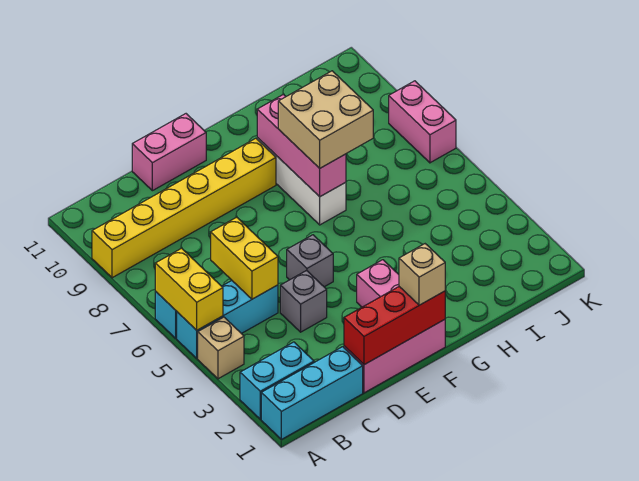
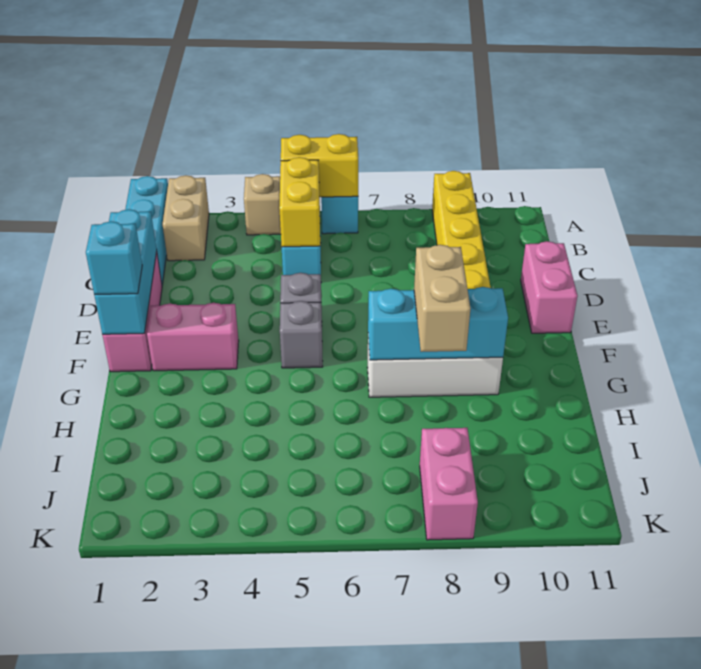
cyan brick A2:B2 level 1 -> tan brick A2:B2 level 1
yellow brick C5:C6 level 2 -> yellow brick B5:C5 level 2
red brick D1:F1 level 2 -> cyan brick D1:F1 level 2
grey brick D4 level 1 -> grey brick F5 level 1
tan brick F1 level 3 -> cyan brick F1 level 3
pink brick G7:G9 level 2 -> cyan brick G7:G9 level 2
tan brick G7:H8 level 3 -> tan brick G8:H8 level 3
pink brick K7:K8 level 1 -> pink brick J8:K8 level 1

